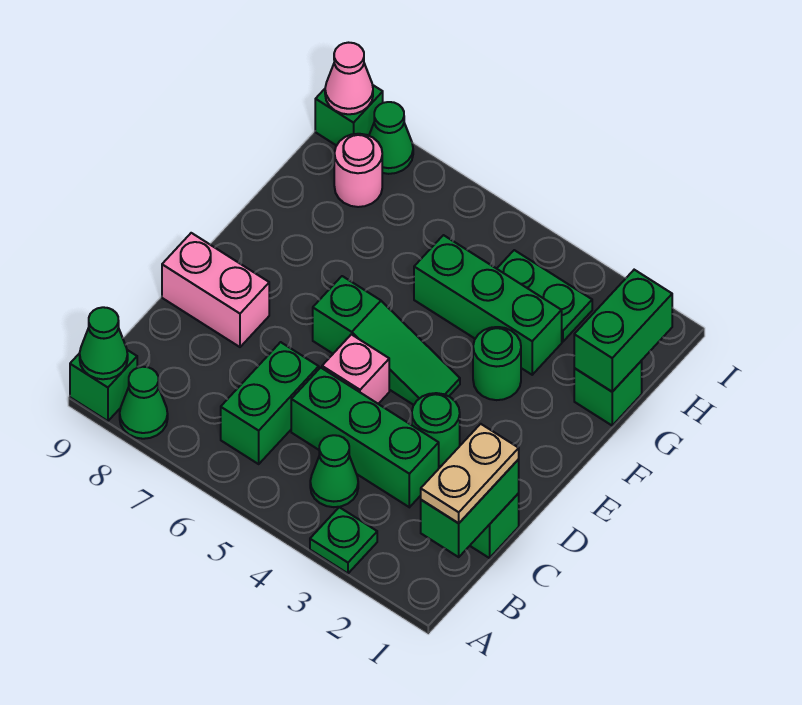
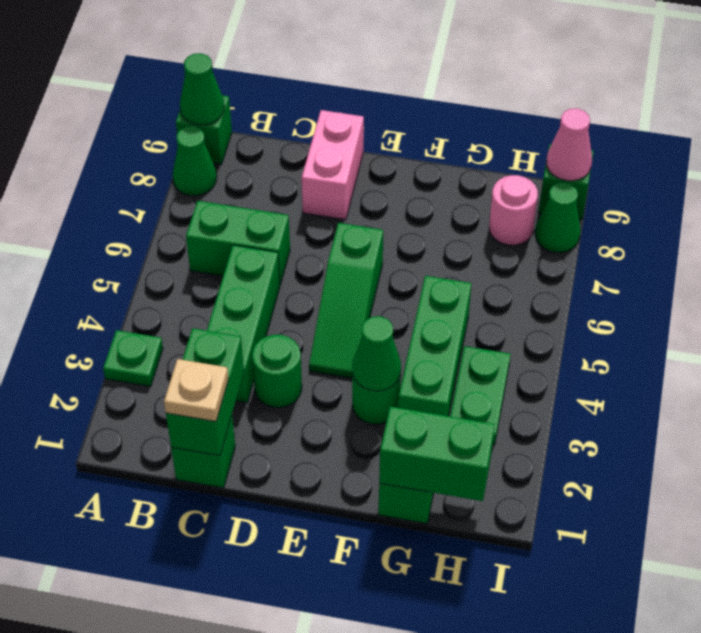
green brick B1:C1 level 2 -> green brick C1:C2 level 2
tan plate B1:C1 level 3 -> tan plate C1 level 3
green cone B4 level 1 -> green cone F3 level 2
pink brick D5 level 1 -> none

